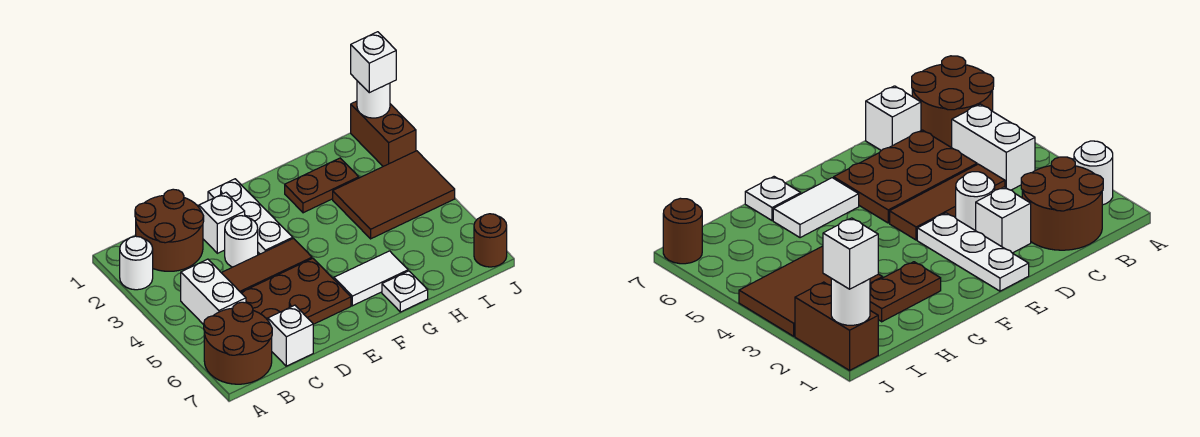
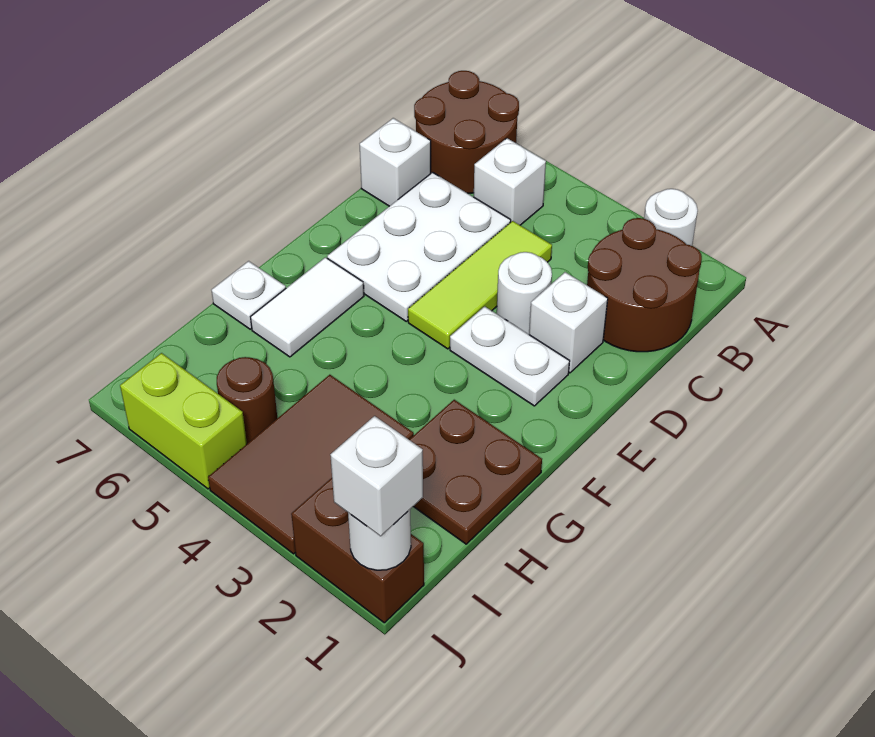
white brick B4:B5 level 1 -> white brick B5 level 1
brown tile C4:E4 level 1 -> lime tile C4:E4 level 1
brown plate C5:E6 level 1 -> white plate C5:E6 level 1
white plate E1:E3 level 1 -> white plate E2:E3 level 1
brown plate G2:H2 level 1 -> brown plate G1:H2 level 1
none -> lime brick J5:J6 level 1
brown round brick J7 level 1 -> brown round brick I5 level 1

